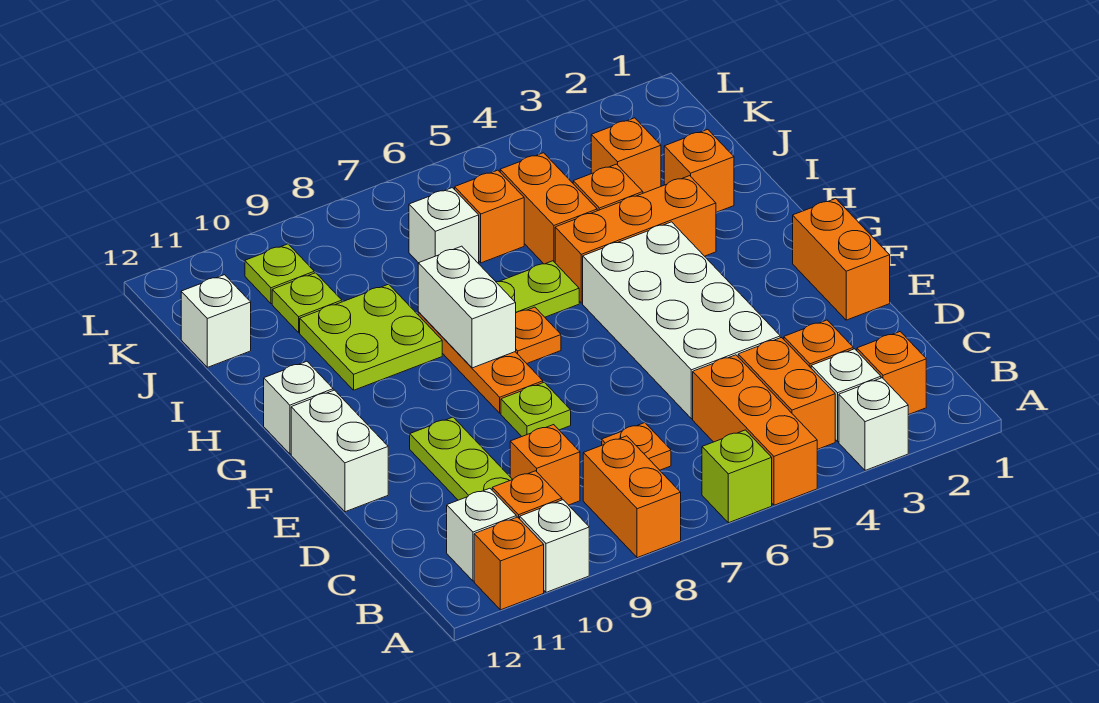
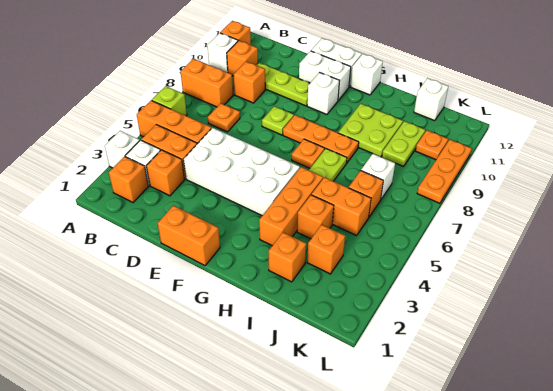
white brick B11 level 1 -> white brick F10 level 1
white brick G8:H8 level 2 -> white brick E11:F11 level 1
lime plate J10 level 1 -> lime plate J9:J10 level 1
lime plate K10 level 1 -> orange plate K10 level 1
none -> orange plate L8:L10 level 1

